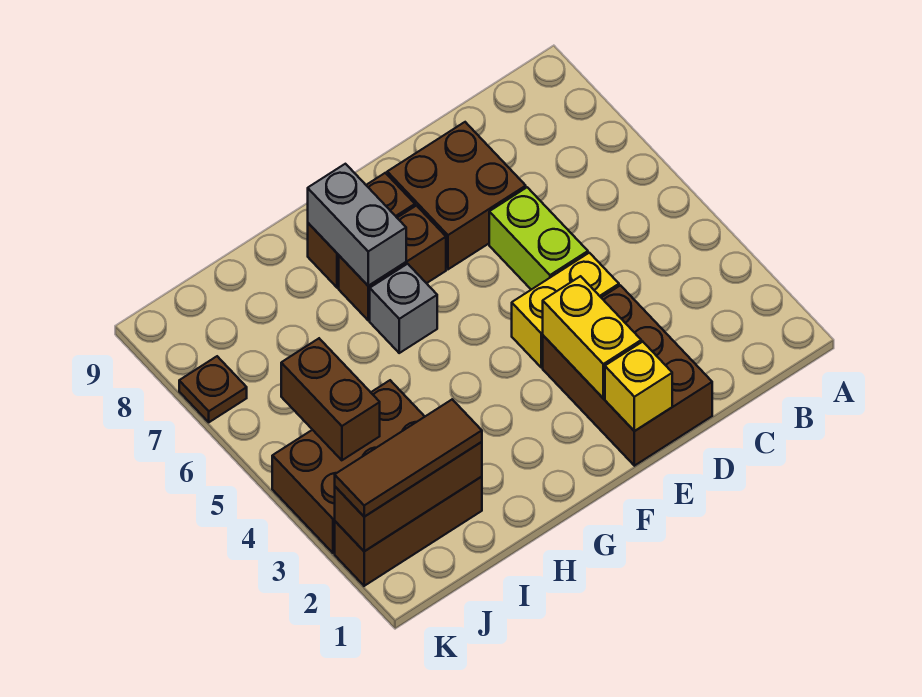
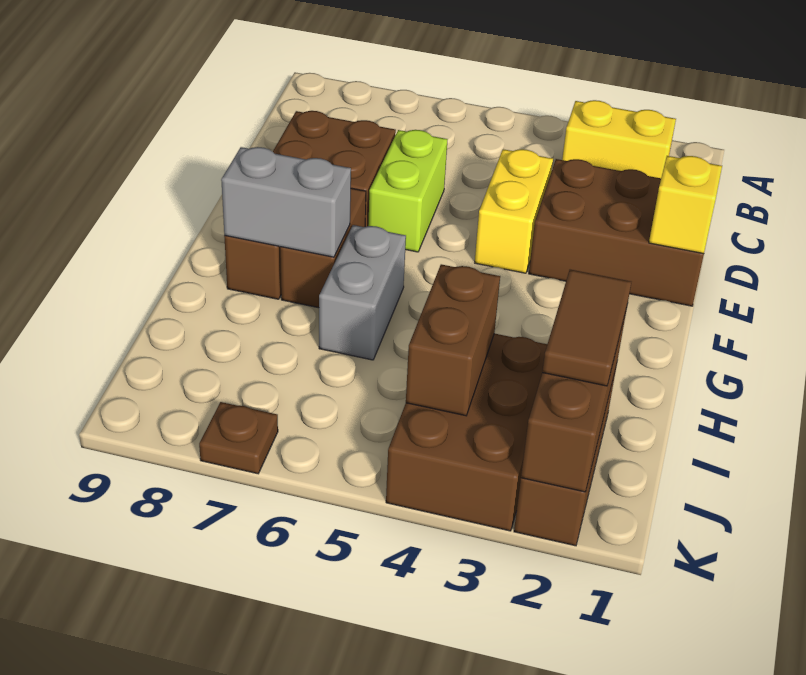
lime brick D5:D6 level 1 -> lime brick D6:E6 level 1
yellow brick E2:E3 level 2 -> yellow brick B2:B3 level 1
grey brick G6 level 1 -> grey brick G6:H6 level 1
brown tile I2:K2 level 3 -> brown tile I2:J2 level 3
brown brick J4:J5 level 2 -> brown brick I4:J4 level 2

